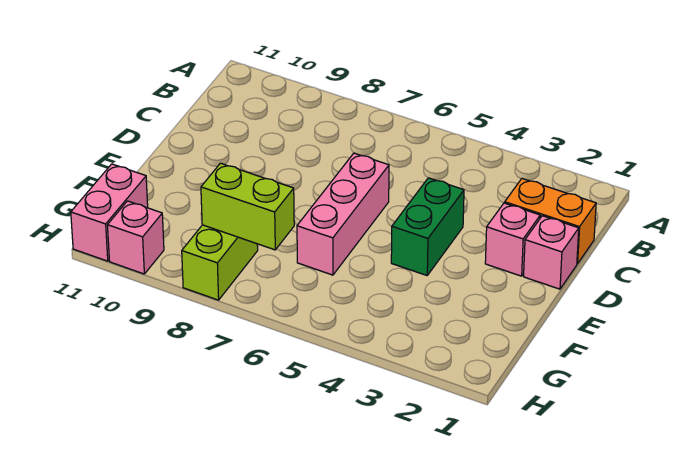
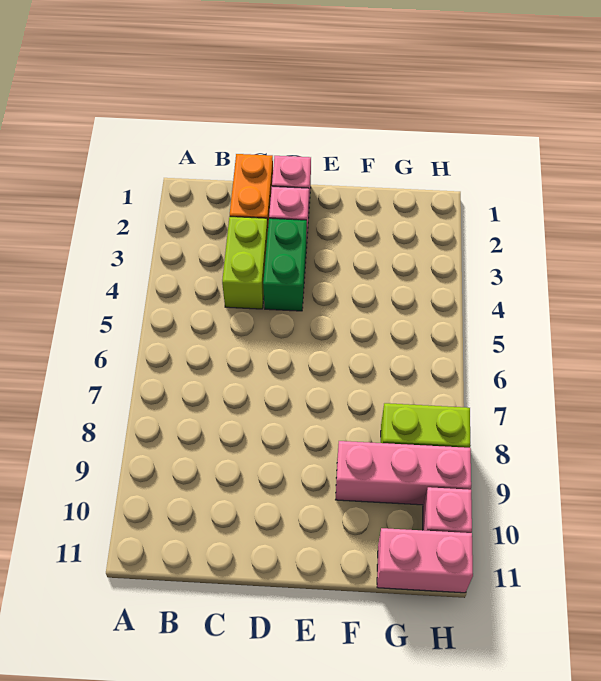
green brick D4:E4 level 1 -> green brick D3:D4 level 1
pink brick D6:F6 level 1 -> pink brick F9:H9 level 1
lime brick G7:G8 level 2 -> lime brick C3:C4 level 1

